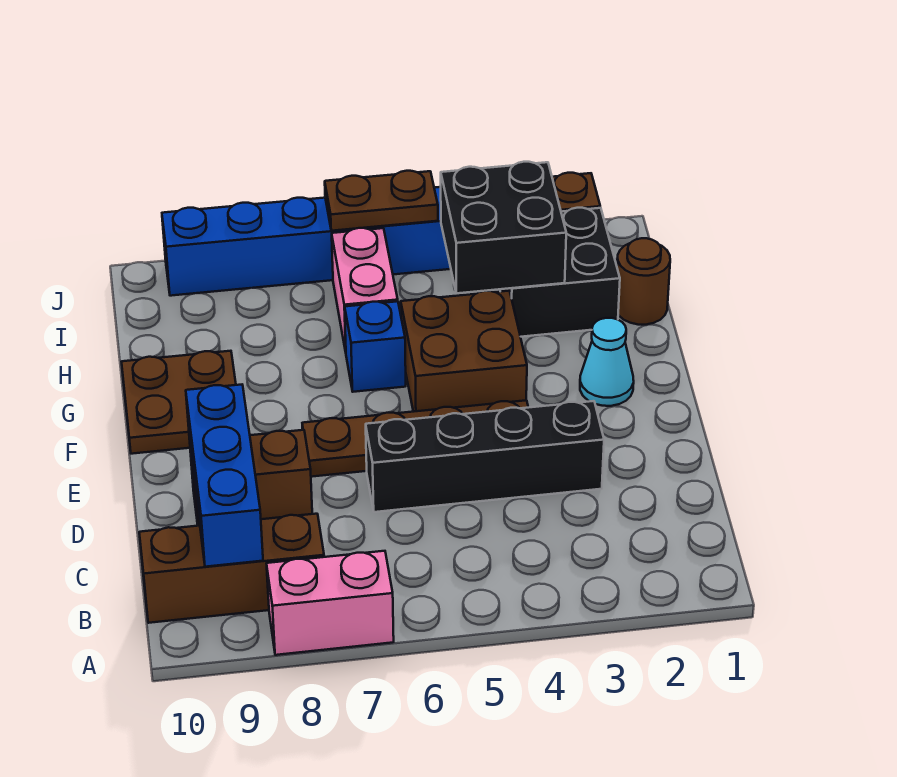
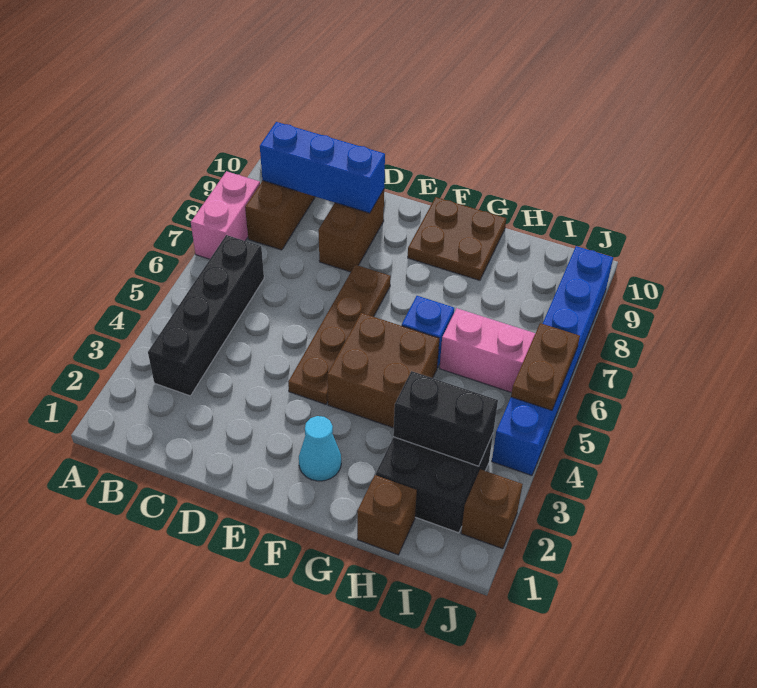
black brick D3:D6 level 1 -> black brick B3:B6 level 1
brown round brick H1 level 1 -> brown brick H1 level 1
black brick H3:I4 level 2 -> black brick H3:I3 level 2

